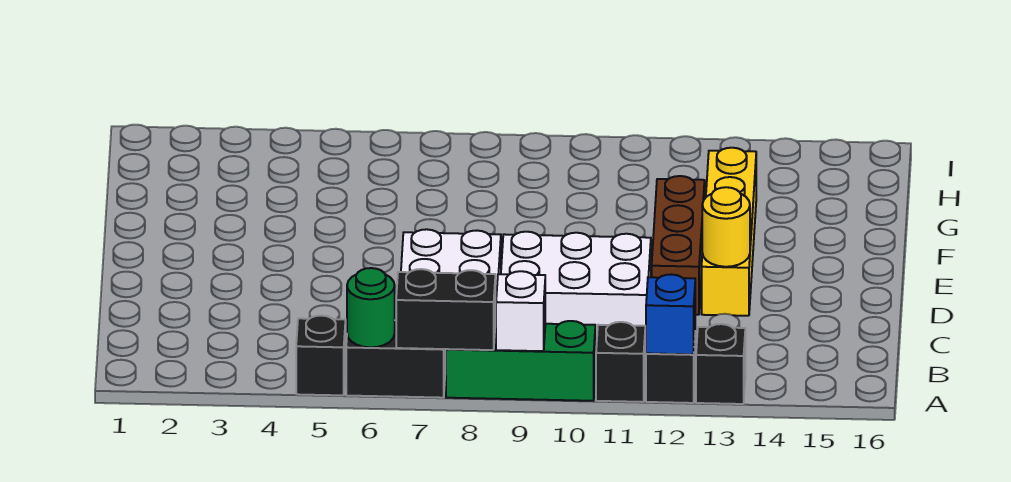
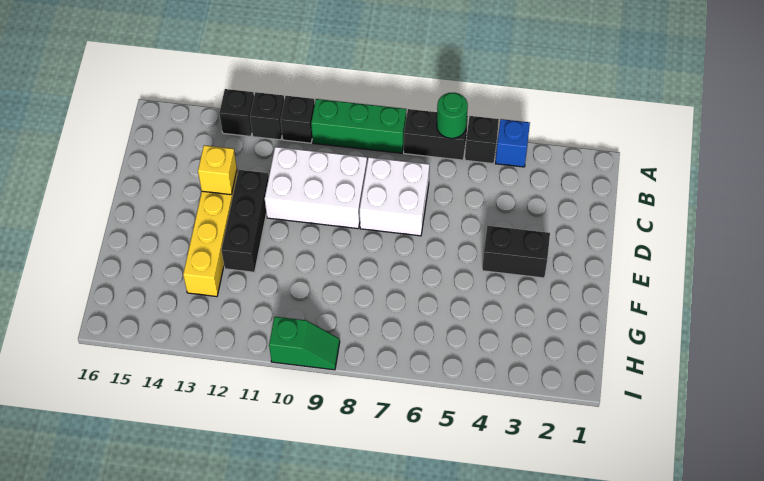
black brick A7:A8 level 2 -> black brick E3:E4 level 1
white brick A9 level 2 -> none
blue brick A12 level 2 -> blue brick A4 level 1
brown brick D12:F12 level 1 -> black brick D12:F12 level 1
yellow round brick D13 level 2 -> yellow brick D13 level 2
none -> green slope I9:I10 level 1 top 10

